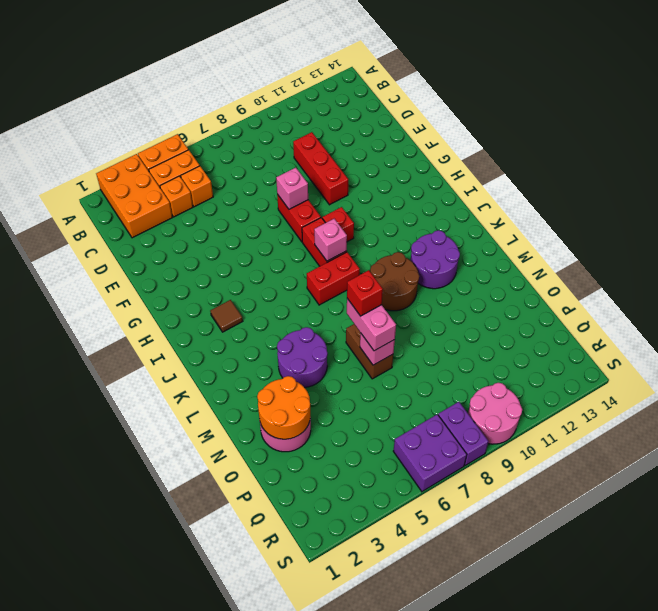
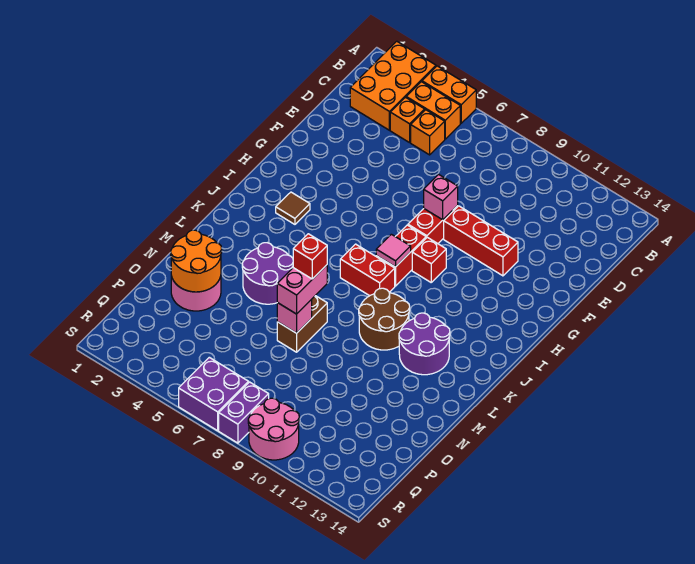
red brick D10:F10 level 1 -> red brick F9:F11 level 1
pink brick I8 level 2 -> pink tile I8 level 2

